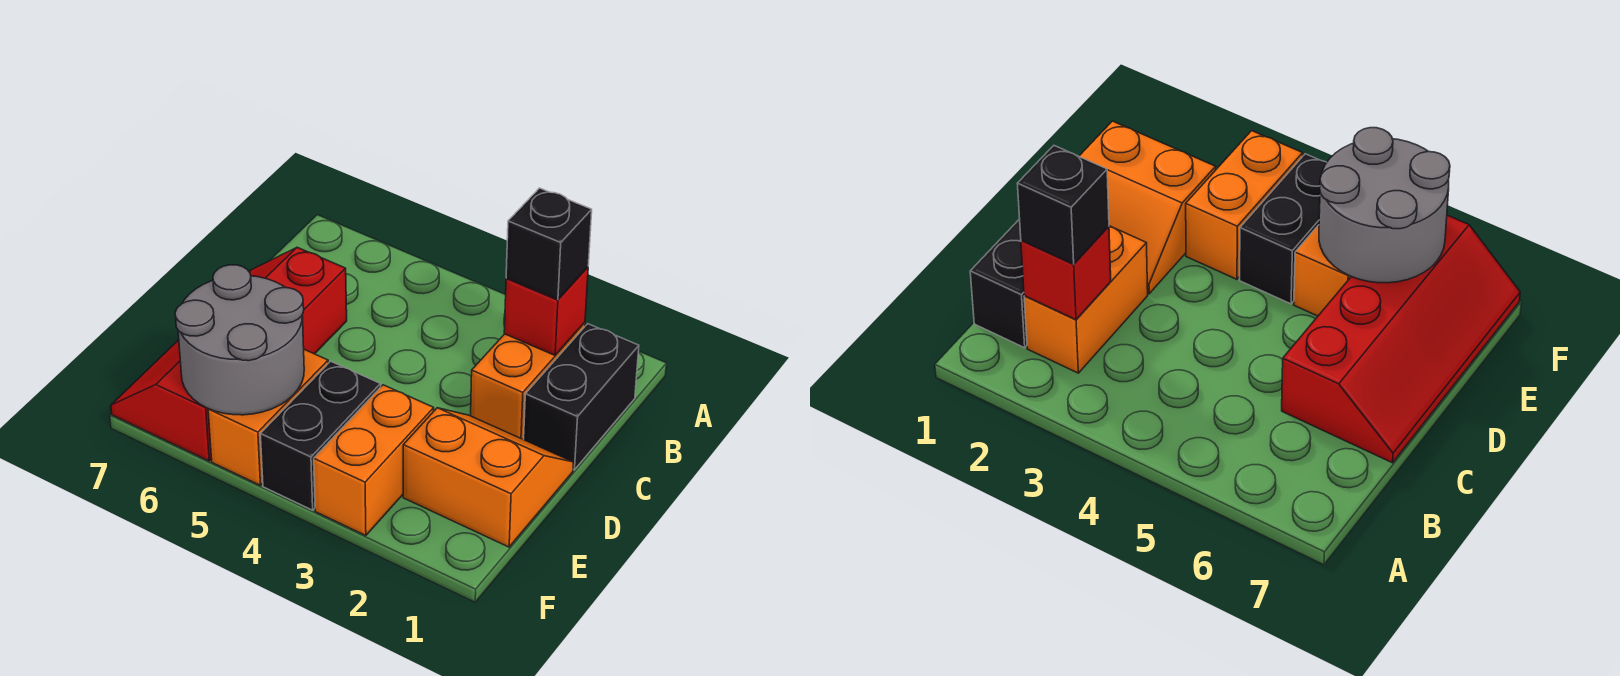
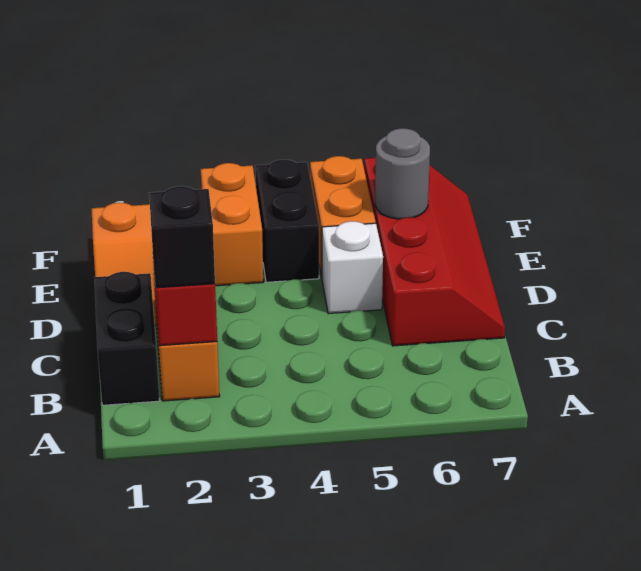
none -> white brick D5 level 1
grey round brick E5:F6 level 2 -> grey round brick E6 level 2

